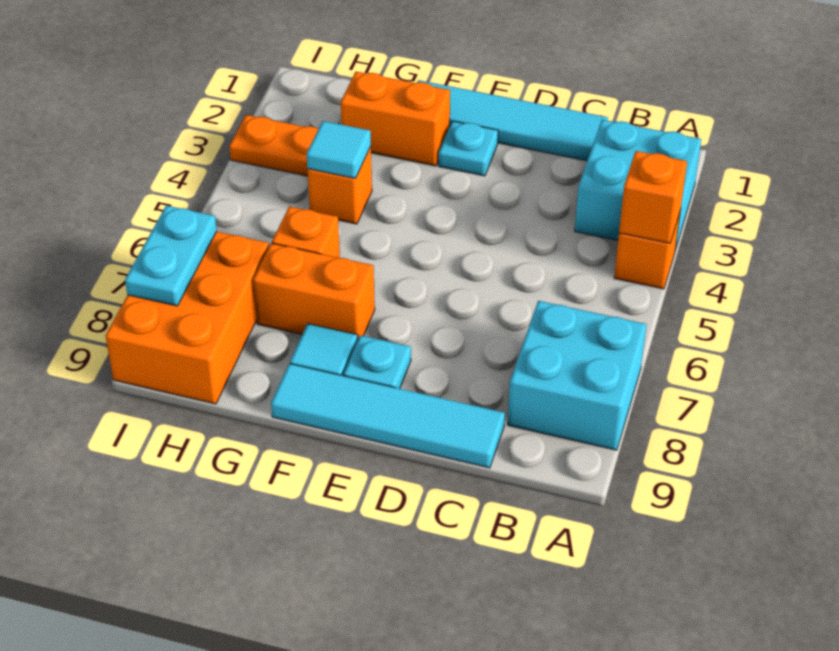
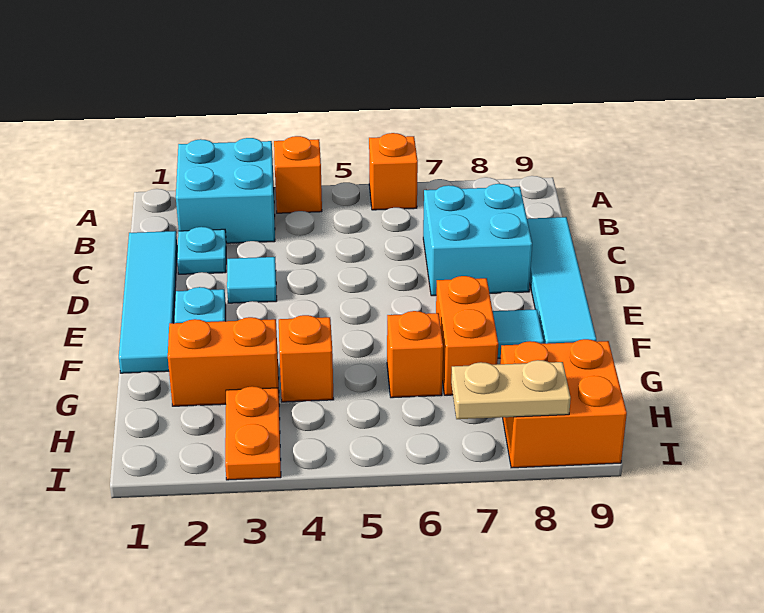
orange brick A4 level 2 -> orange brick A6 level 1
cyan brick A7:B8 level 1 -> cyan brick C7:D8 level 1
cyan plate E8 level 1 -> cyan plate C2 level 1
orange brick F2:G2 level 1 -> orange brick G2:G3 level 1
cyan tile G4 level 2 -> cyan tile D3 level 1
orange brick H7:I9 level 1 -> orange brick H8:I9 level 1
cyan plate I7:I8 level 2 -> tan plate I7:I8 level 2

